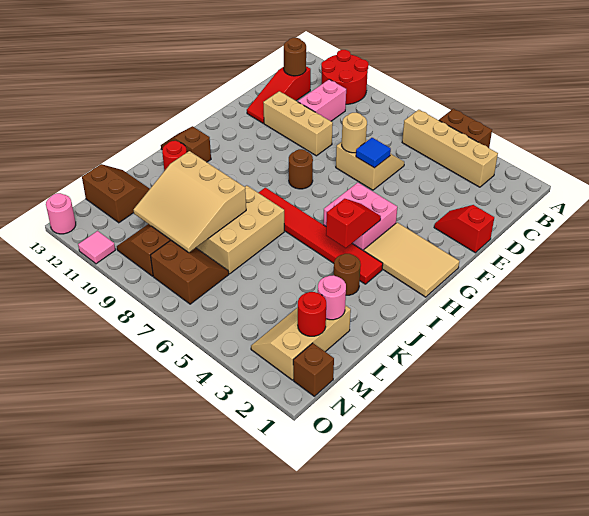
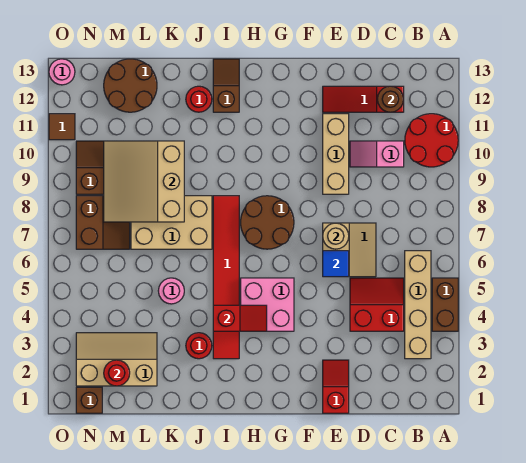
none -> red slope C4:D5 level 1 top 4
pink brick C10:D10 level 1 -> pink slope C10:D10 level 1 top C
tan tile G1:H3 level 1 -> none
brown round brick G8 level 1 -> brown round brick G7:H8 level 1
brown round brick J3 level 1 -> red round brick J3 level 1
pink round brick L2 level 2 -> pink round brick K5 level 1
brown slope L12:M13 level 1 top M -> brown round brick L12:M13 level 1
pink tile O11 level 1 -> brown tile O11 level 1

